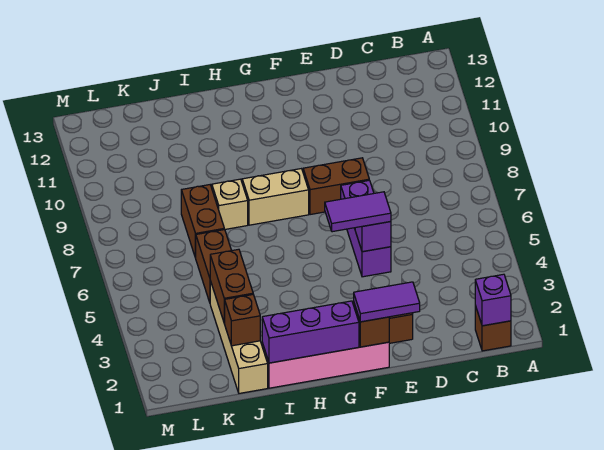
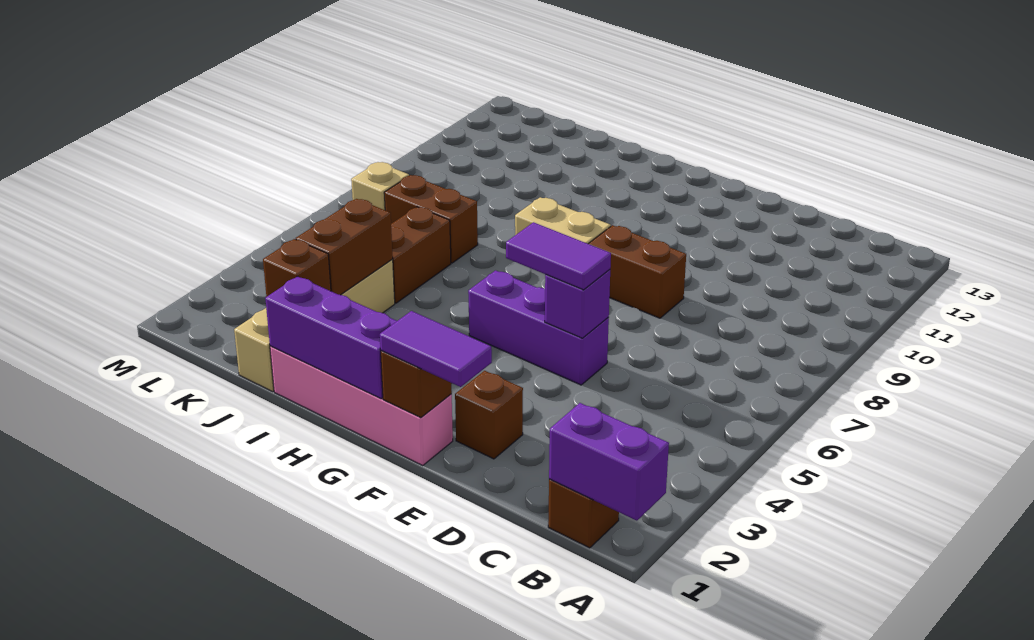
purple brick B1 level 2 -> purple brick A1:B1 level 2
purple brick E5:E7 level 1 -> purple brick E5:G5 level 1
tan brick I8 level 1 -> tan brick L7 level 1
brown brick J7:J8 level 1 -> brown brick J7:K7 level 1

